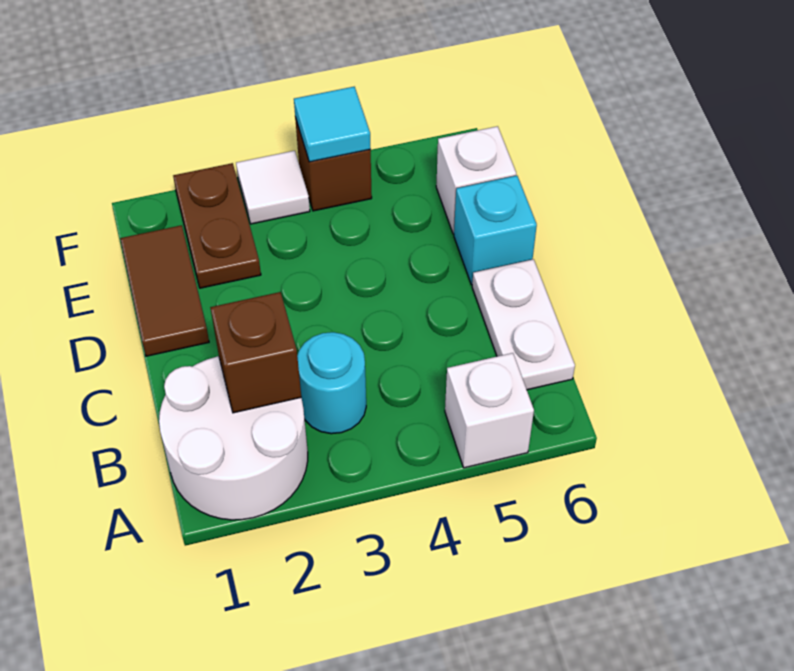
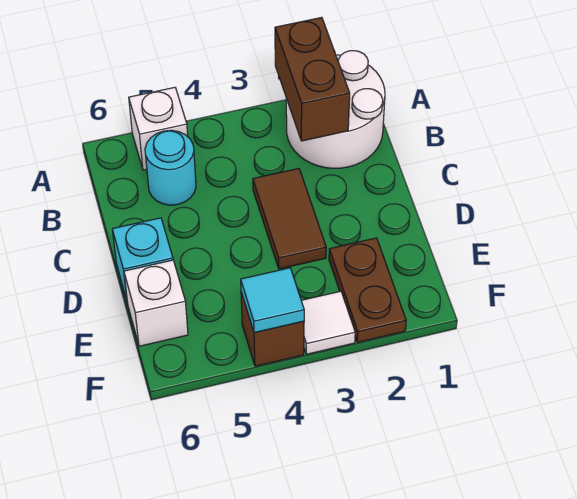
brown brick B2 level 2 -> brown brick A2:B2 level 2
cyan round brick B3 level 1 -> cyan round brick B5 level 1
white plate B6:C6 level 1 -> none
brown tile D1:E1 level 1 -> brown tile C3:D3 level 1

